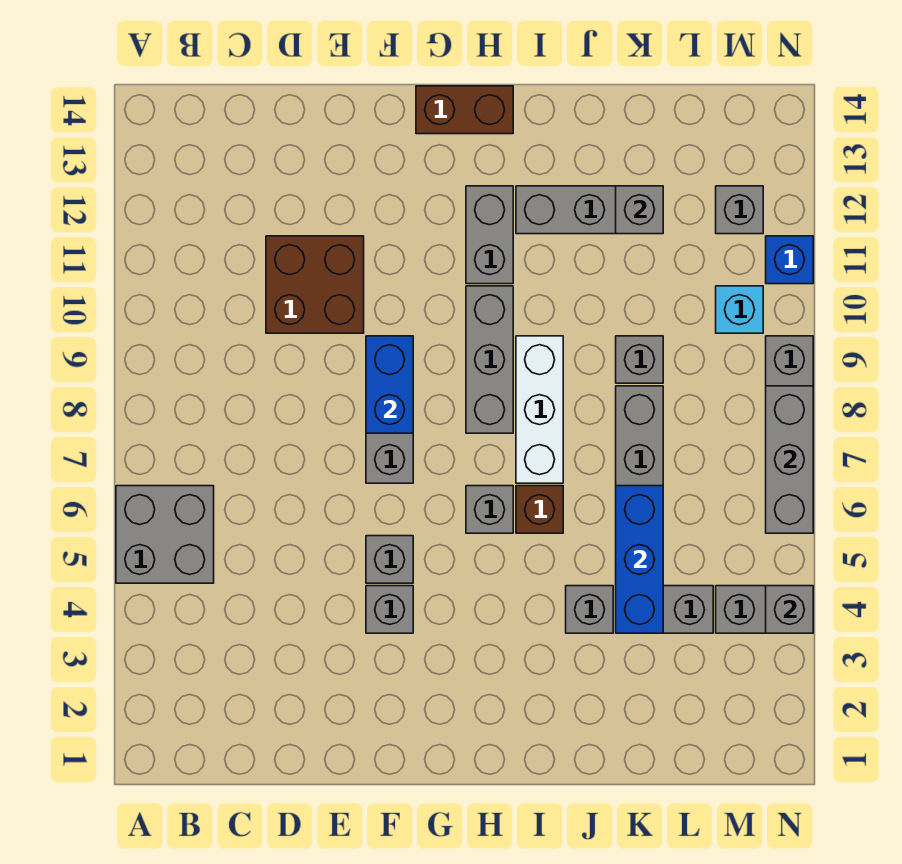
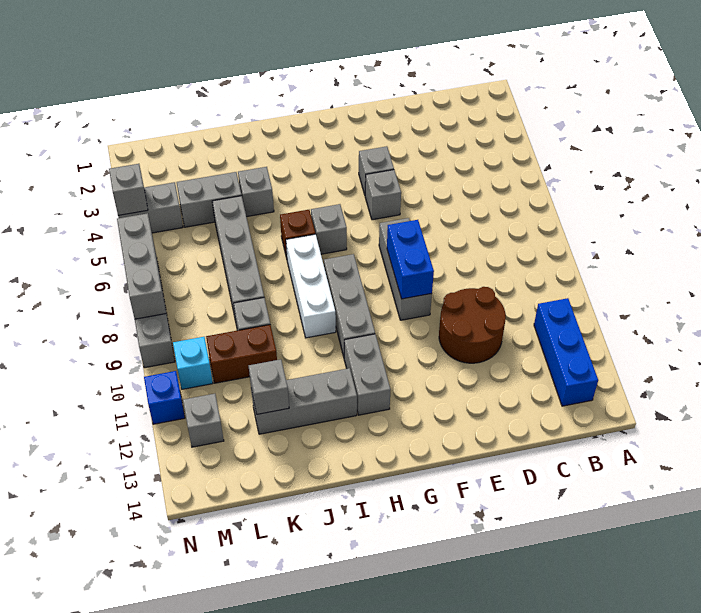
grey brick A5:B6 level 1 -> none
brown brick D10:E11 level 1 -> brown round brick D10:E11 level 1
brown brick G14:H14 level 1 -> brown brick K10:L10 level 1
blue brick K4:K6 level 2 -> blue brick B11:B13 level 1

